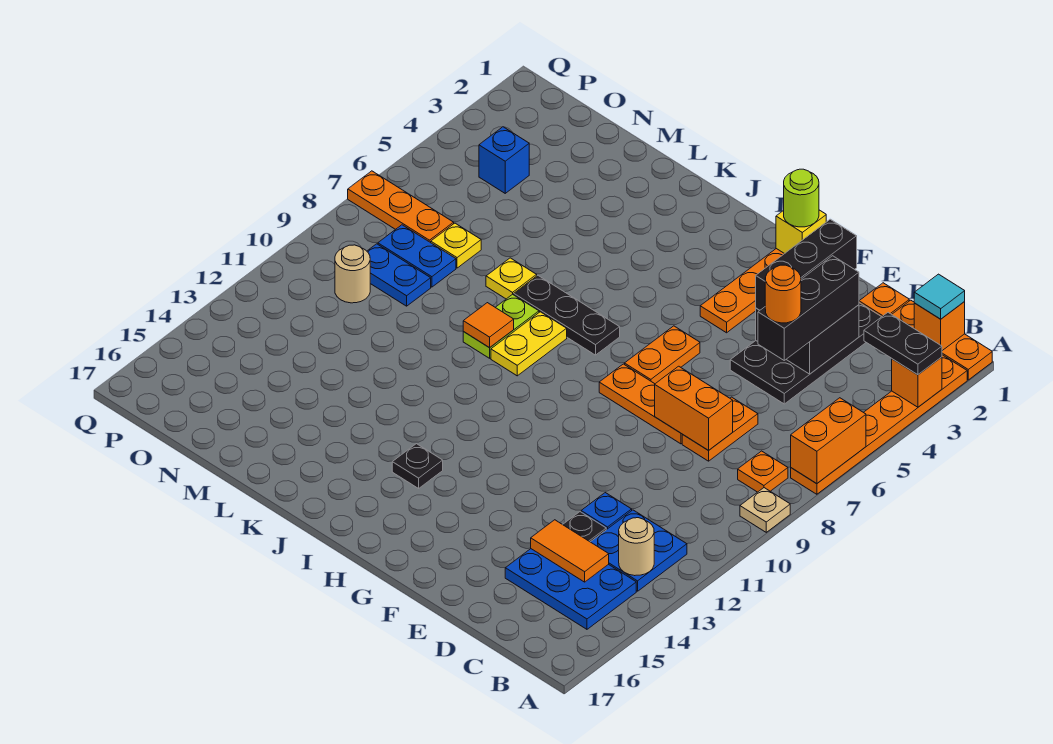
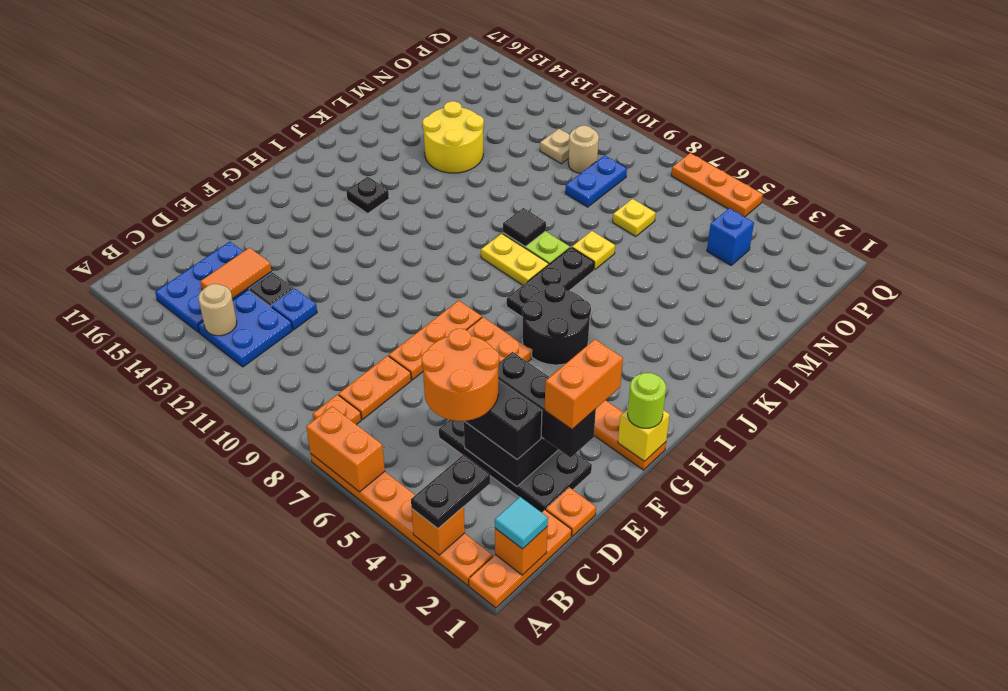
tan plate A9 level 1 -> tan plate O11 level 1
orange round brick D5 level 4 -> orange round brick C4:D5 level 4
orange plate D7:D8 level 1 -> orange plate C8:D8 level 1
orange brick D8:E8 level 2 -> orange brick E2:F2 level 4
none -> black round brick H5:I6 level 1
orange tile K9 level 2 -> black tile K9 level 2
none -> yellow round brick L13:M14 level 1
blue plate N8:O8 level 1 -> none
orange plate O7:Q7 level 1 -> orange plate Q5:Q7 level 1

